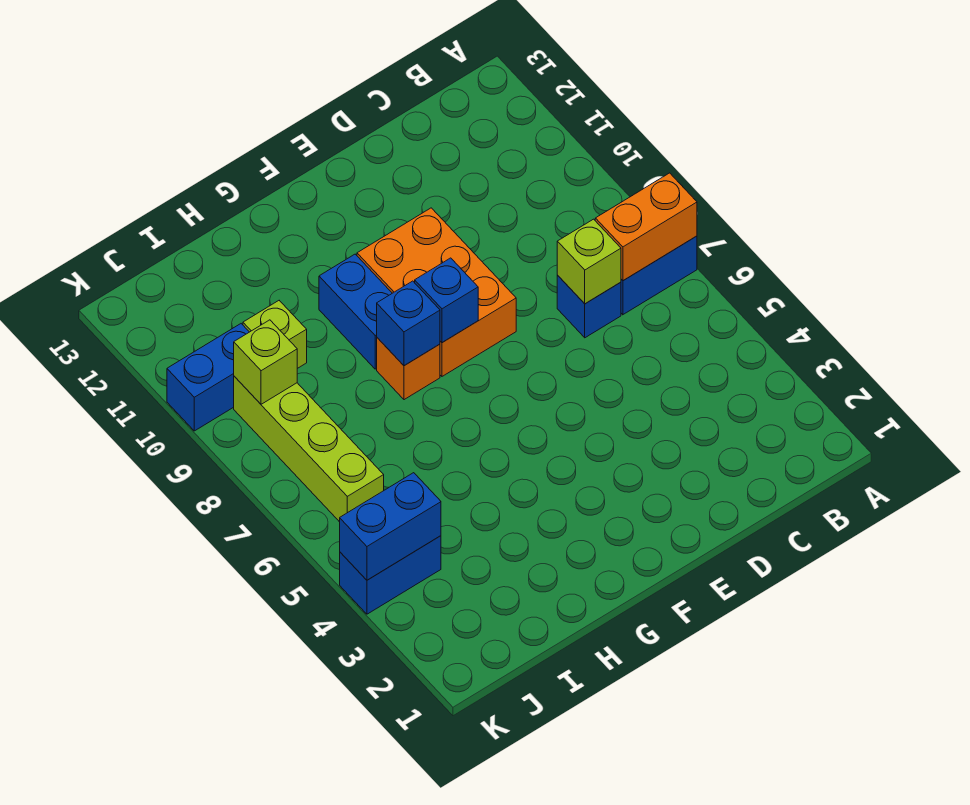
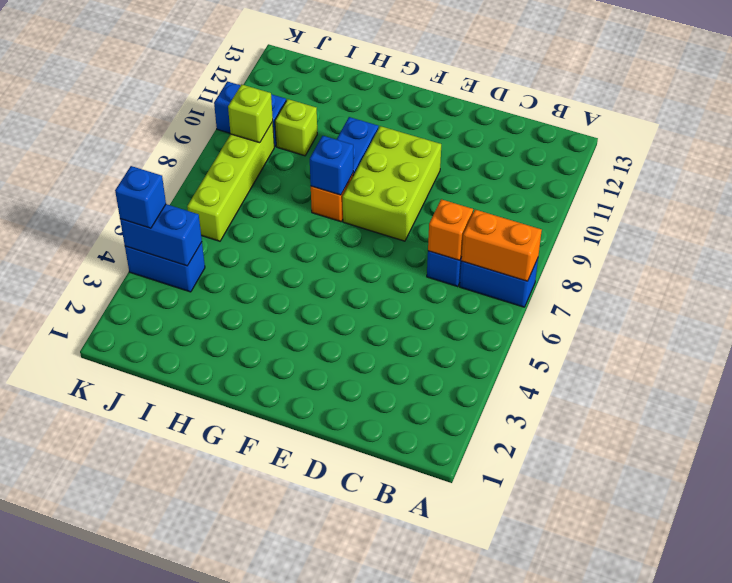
lime brick C7 level 2 -> orange brick C7 level 2
orange brick E8:F10 level 1 -> lime brick E8:F10 level 1
blue brick F8 level 2 -> blue brick K4 level 3

